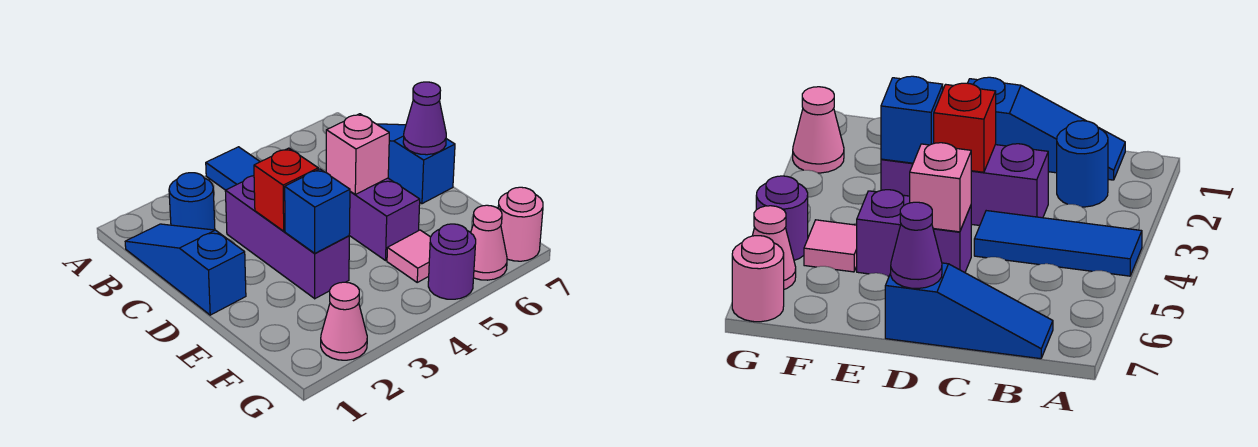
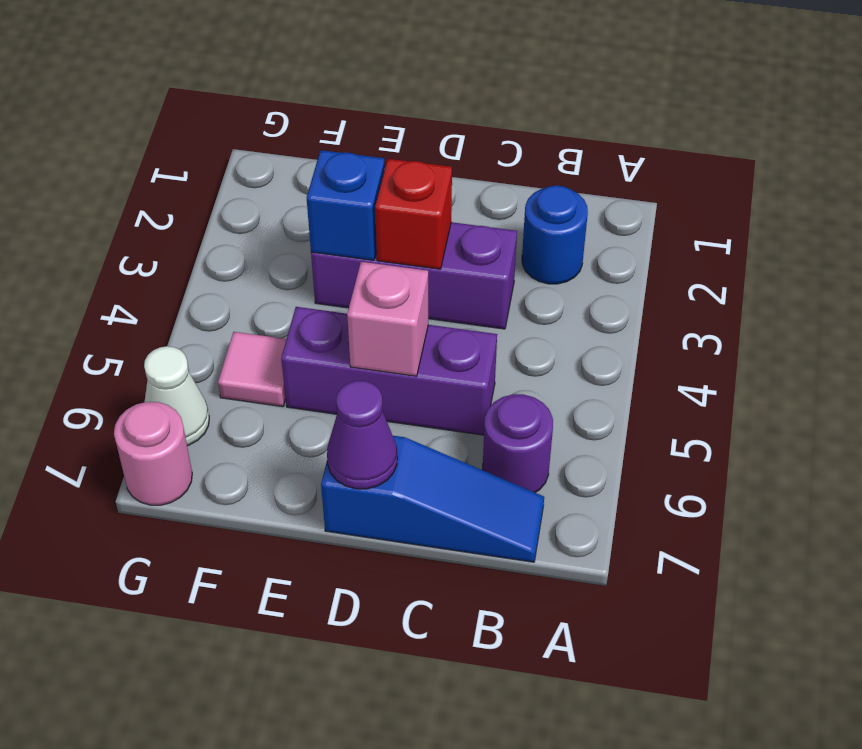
blue tile A4:C4 level 1 -> none
blue slope B1:D1 level 1 top D -> none
purple brick D5:E5 level 1 -> purple brick C5:E5 level 1
pink cone G2 level 1 -> none
purple round brick G5 level 1 -> purple round brick B6 level 1
pink cone G6 level 1 -> white cone G6 level 1

